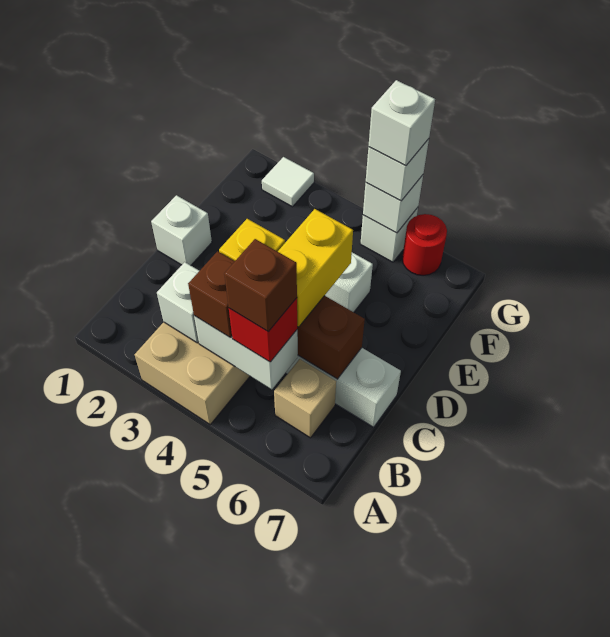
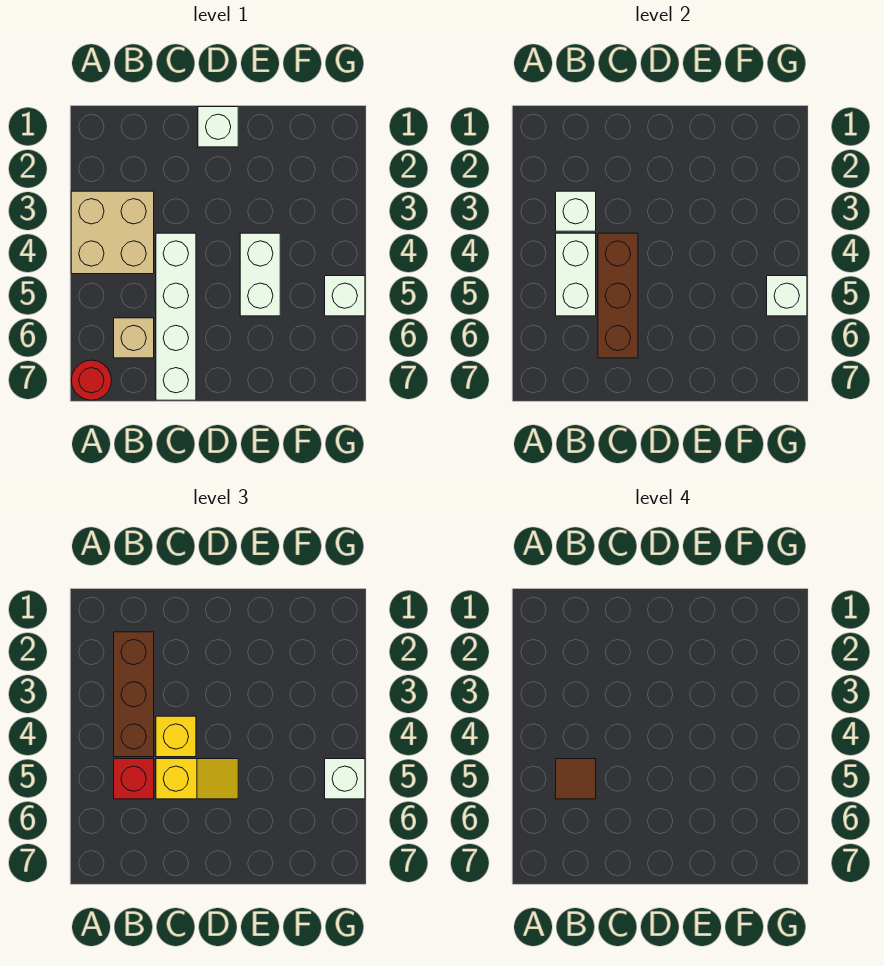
brown brick B4 level 3 -> brown brick B2:B4 level 3
brown brick B5 level 4 -> brown tile B5 level 4
yellow brick C5:D5 level 3 -> yellow slope C5:D5 level 3 top C
white tile G2 level 1 -> none
white brick G5 level 4 -> none
red round brick G6 level 1 -> red round brick A7 level 1

